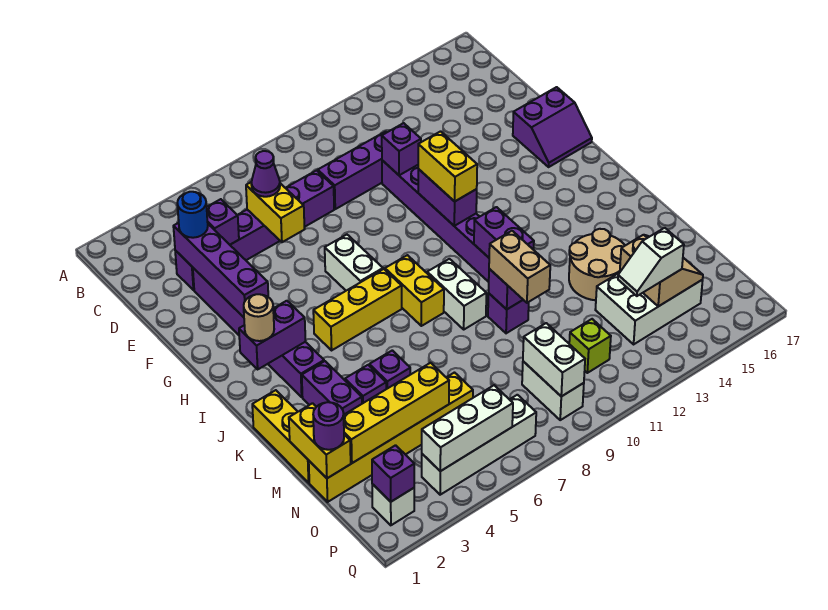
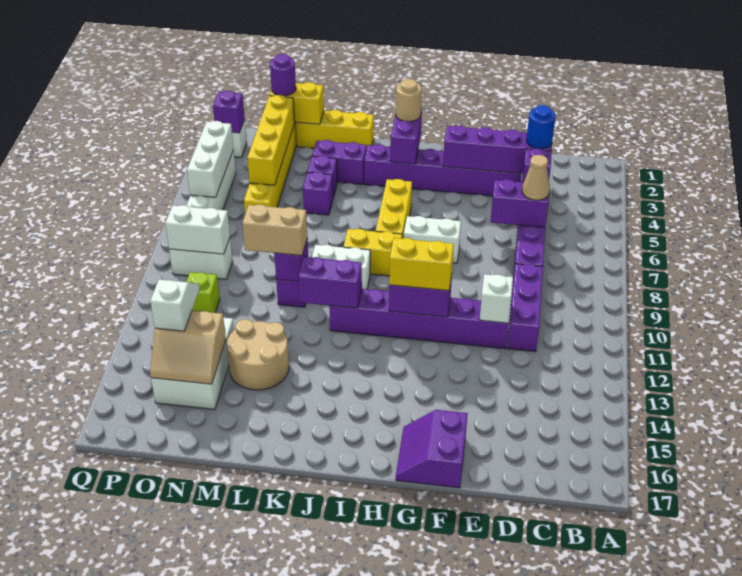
yellow brick D6:E6 level 2 -> purple brick D6:E6 level 2
purple cone D6 level 3 -> tan cone D6 level 3
purple brick E11 level 2 -> white brick E11 level 2

